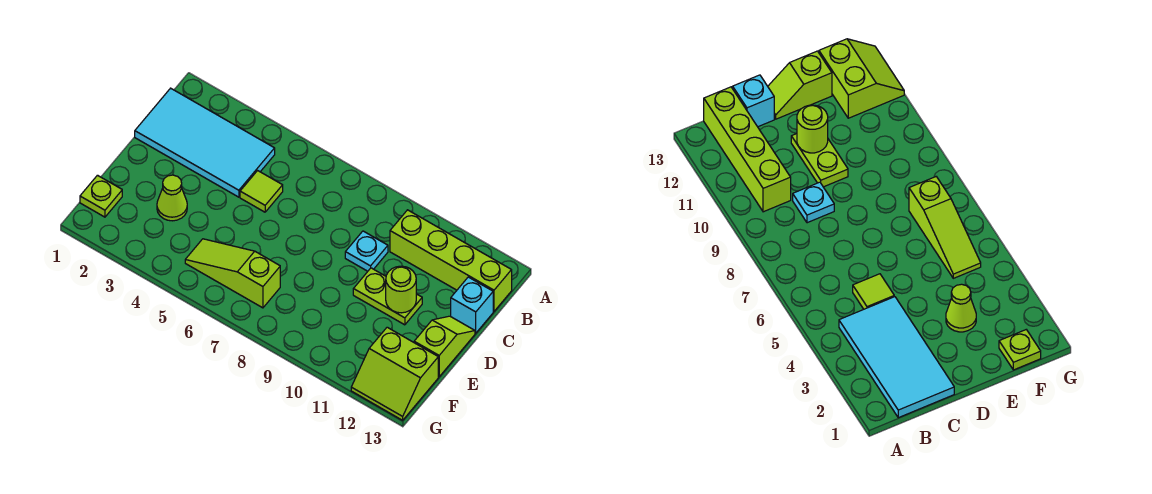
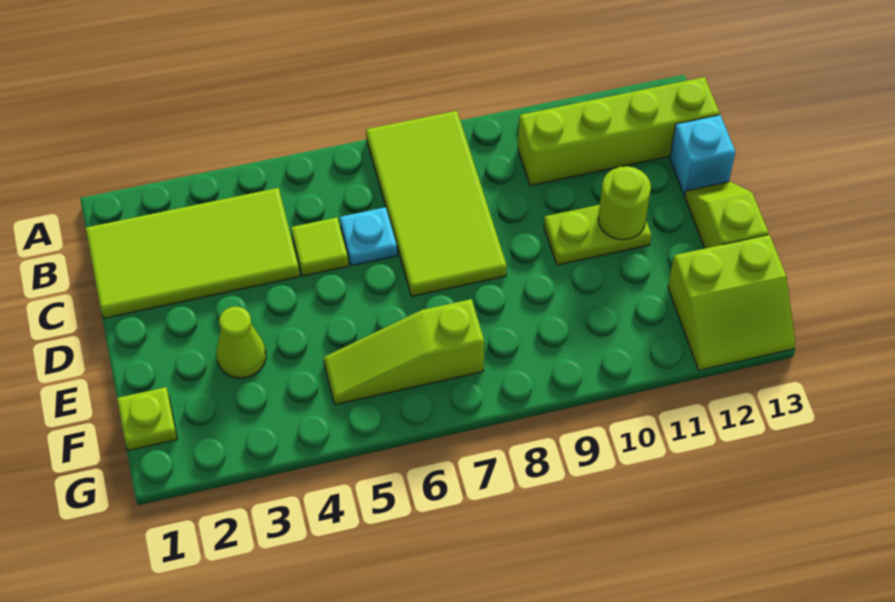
none -> lime tile A7:D8 level 1
cyan tile B1:C4 level 1 -> lime tile B1:C4 level 1
cyan plate C9 level 1 -> cyan plate C6 level 1

